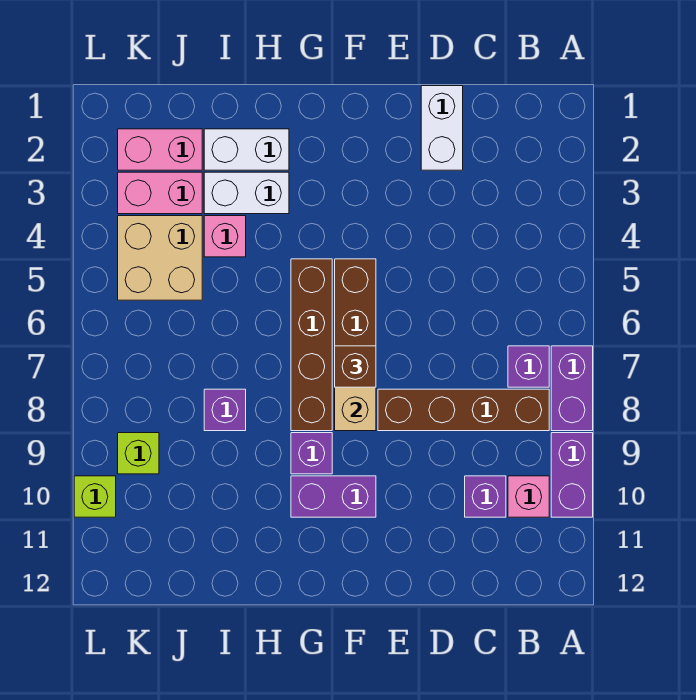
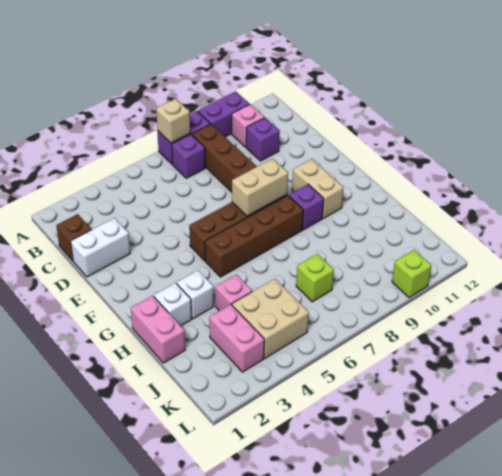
none -> tan brick A7 level 2
brown brick F7 level 3 -> brown brick C1 level 1
purple brick F10:G10 level 1 -> tan brick F10:G10 level 1
white brick H2:I2 level 1 -> white brick H2 level 1
white brick H3:I3 level 1 -> white brick H3 level 1
purple brick I8 level 1 -> none
pink brick J2:K2 level 1 -> pink brick H1:I1 level 1
lime brick K9 level 1 -> lime brick J7 level 1

